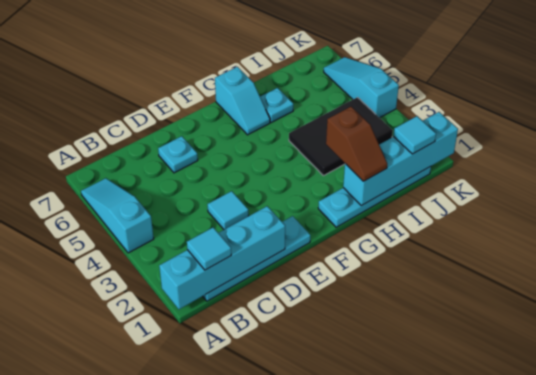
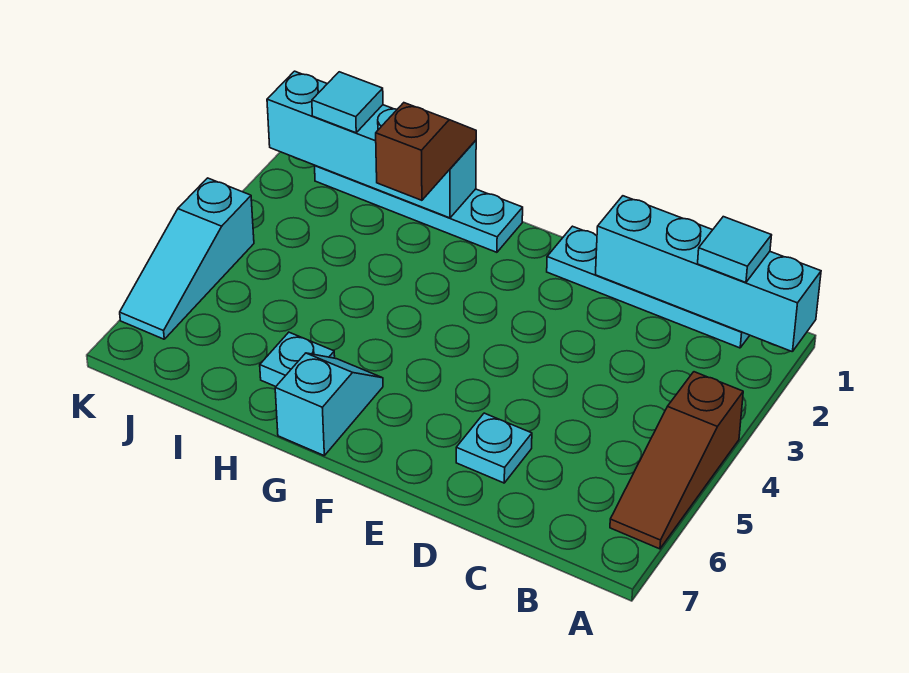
cyan slope A4:A6 level 1 top 4 -> brown slope A4:A6 level 1 top 4
cyan tile D3 level 1 -> none
black tile H3:J4 level 1 -> none

